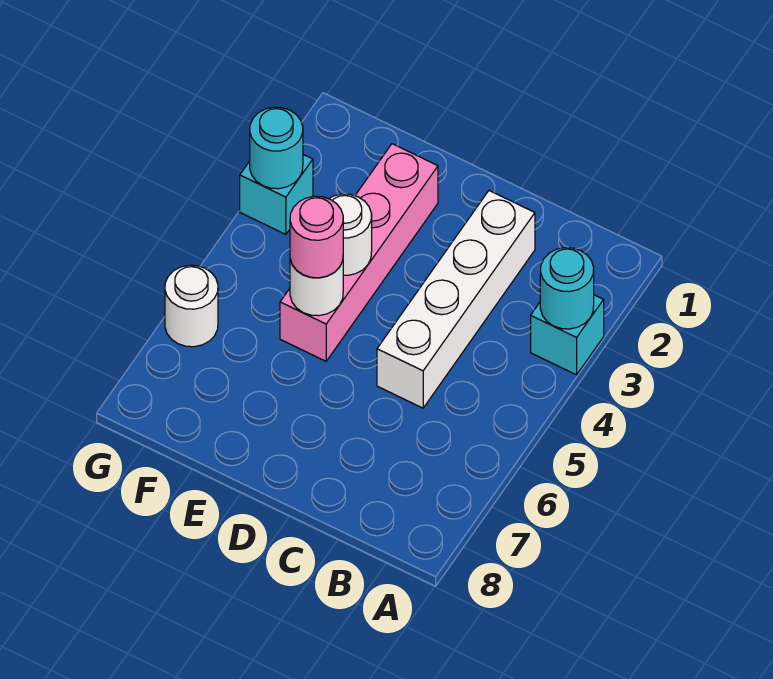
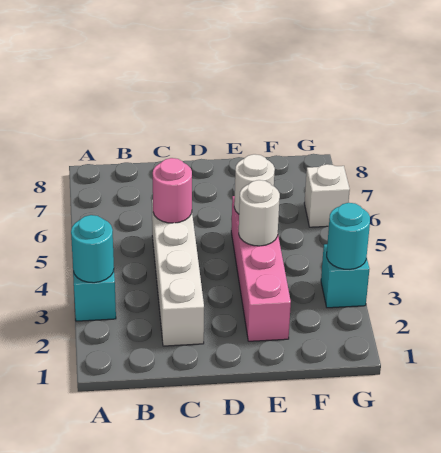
pink round brick E5 level 3 -> pink round brick C5 level 2
white round brick G6 level 1 -> white brick G6 level 1

